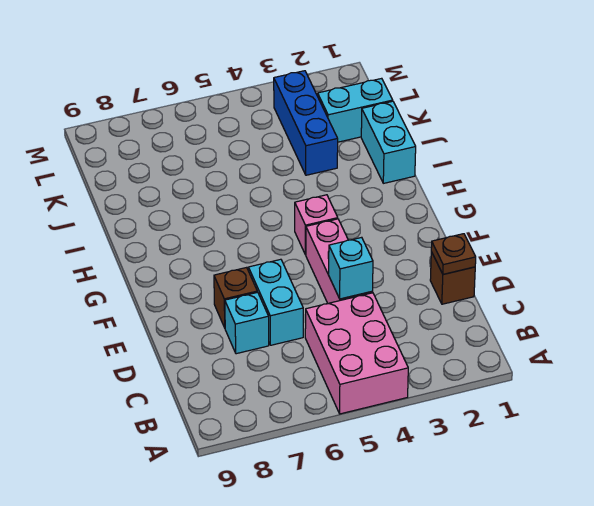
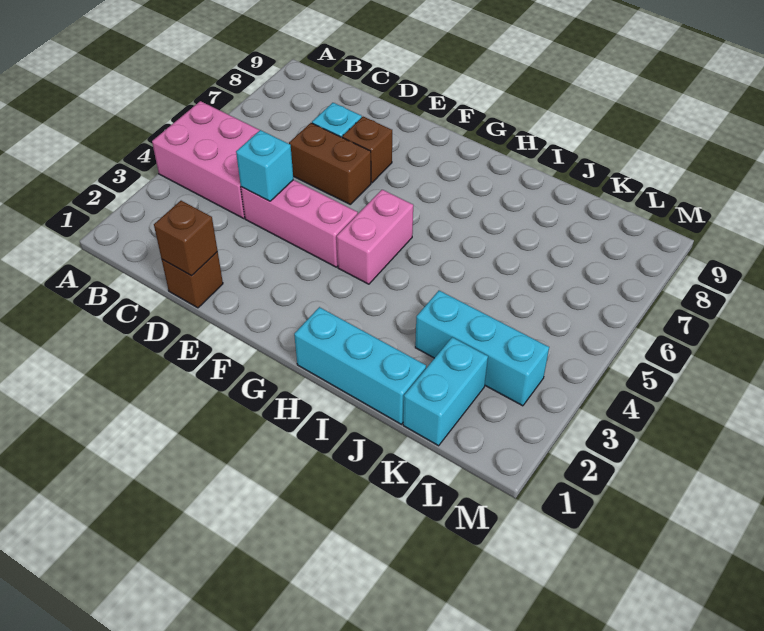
brown plate D1 level 2 -> brown brick D1 level 2
cyan brick D6:E6 level 1 -> brown brick D6:E6 level 1
pink brick G4 level 1 -> pink brick G4:G5 level 1
cyan brick I1:J1 level 1 -> cyan brick H1:J1 level 1
blue brick J3:L3 level 1 -> cyan brick J3:L3 level 1

